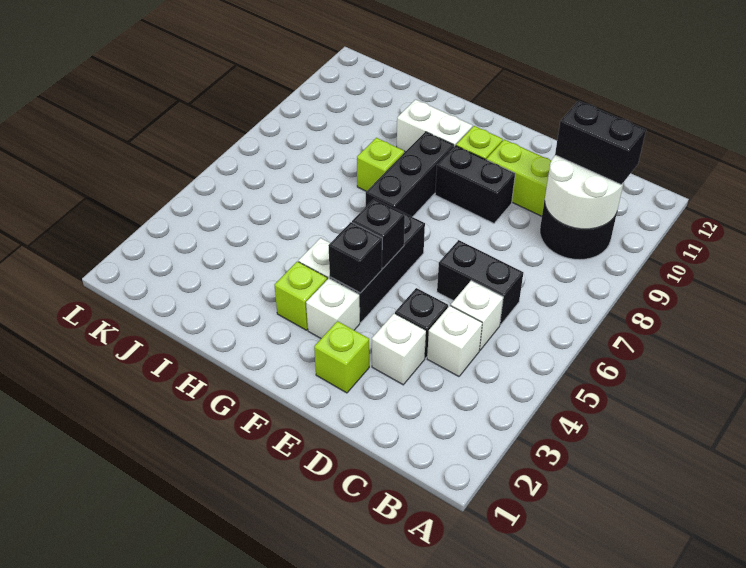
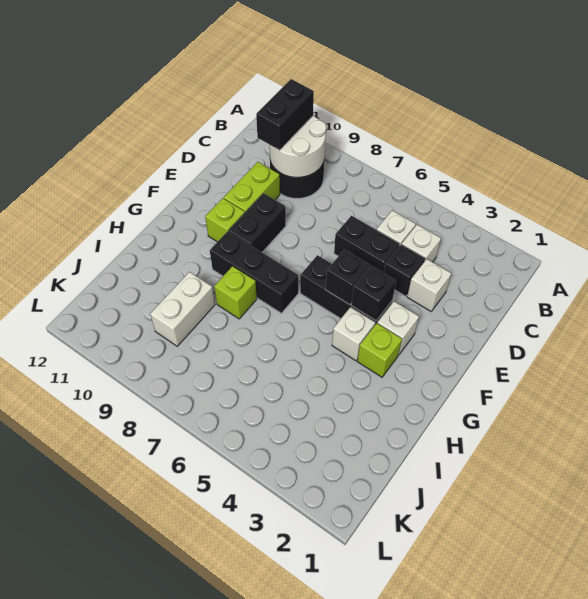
black brick C6:D6 level 1 -> black brick D5:D6 level 1
lime brick E2 level 1 -> none
white brick G10:H10 level 1 -> white brick I9:J9 level 1

